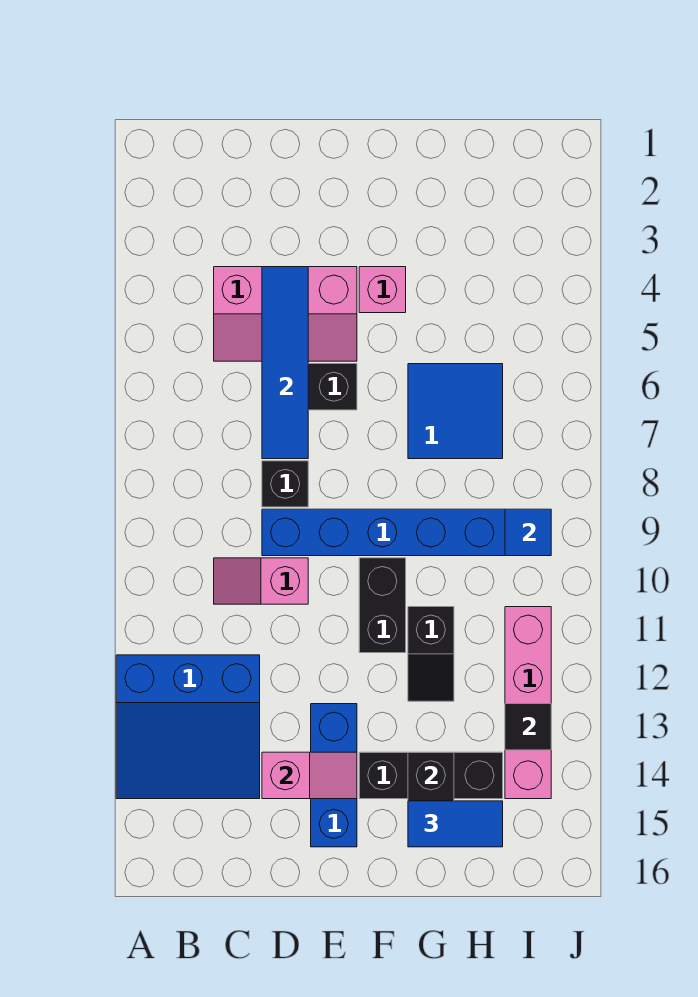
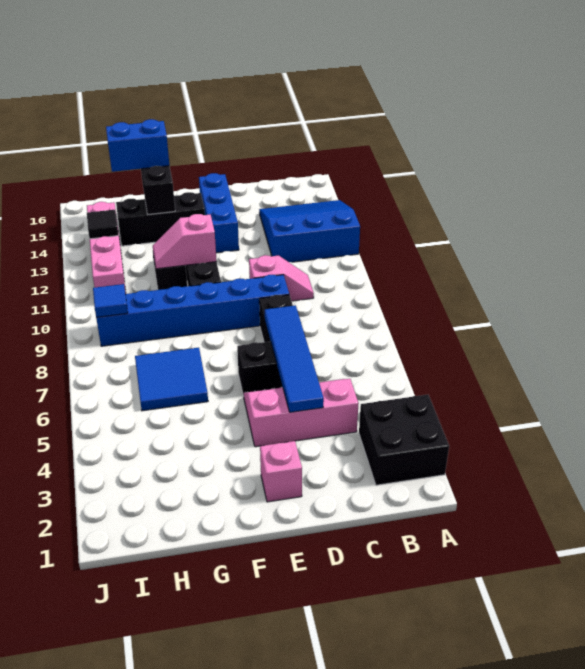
none -> black brick A2:B3 level 1
pink slope D14:E14 level 2 top D -> pink slope F11:G11 level 2 top F
pink brick F4 level 1 -> pink brick E2 level 1
blue tile G15:H15 level 3 -> blue brick G15:H15 level 3

